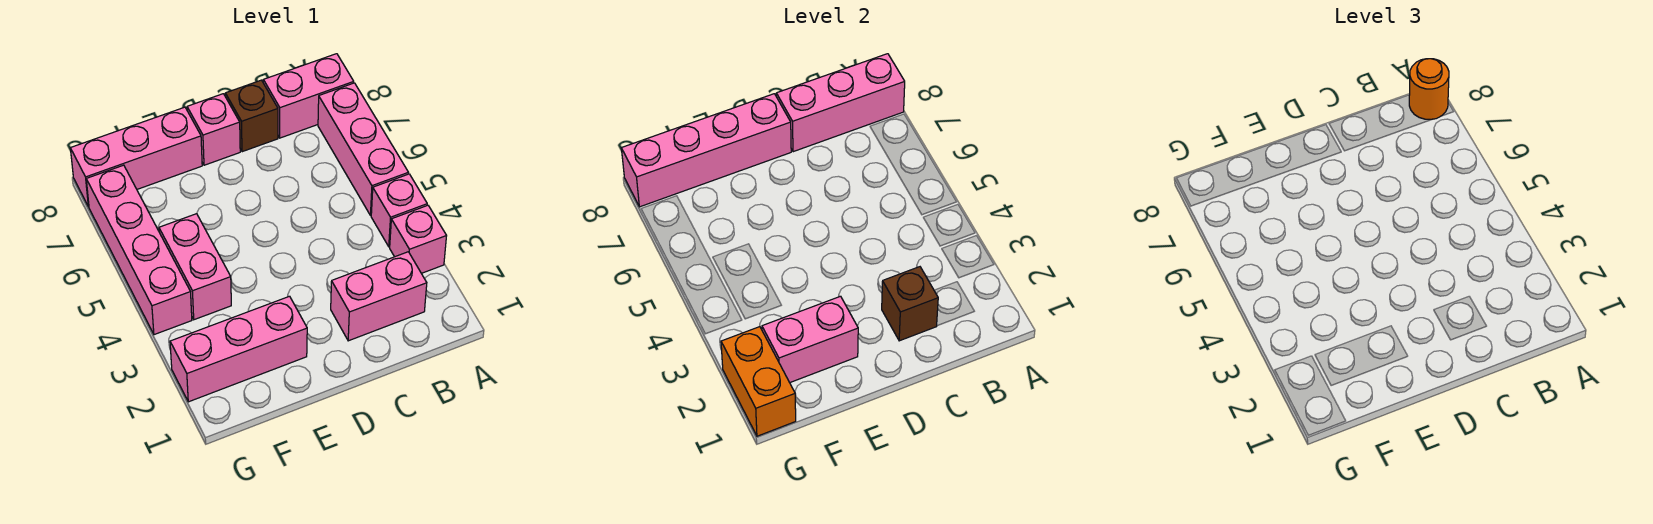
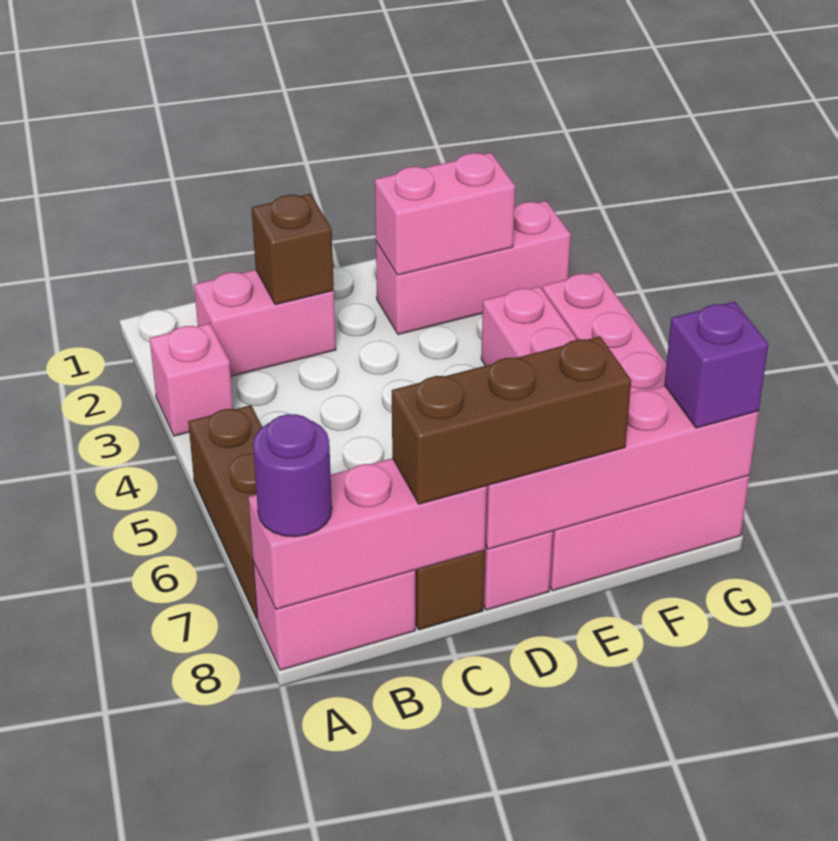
pink brick A4 level 1 -> none
pink brick A5:A7 level 1 -> brown brick A5:A7 level 1
orange round brick A8 level 3 -> purple round brick A8 level 3
none -> brown brick C8:E8 level 3
orange brick G1:G2 level 2 -> none
none -> purple brick G8 level 3

